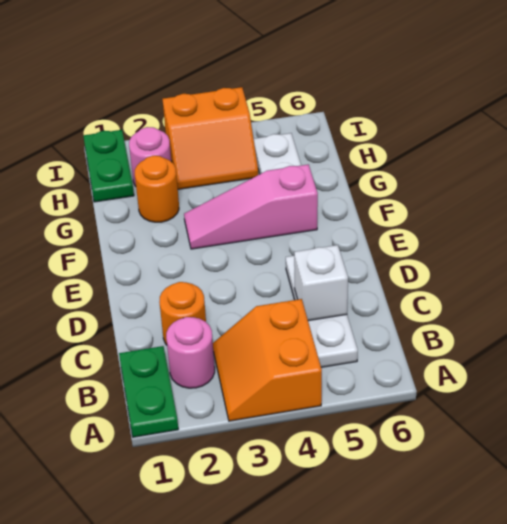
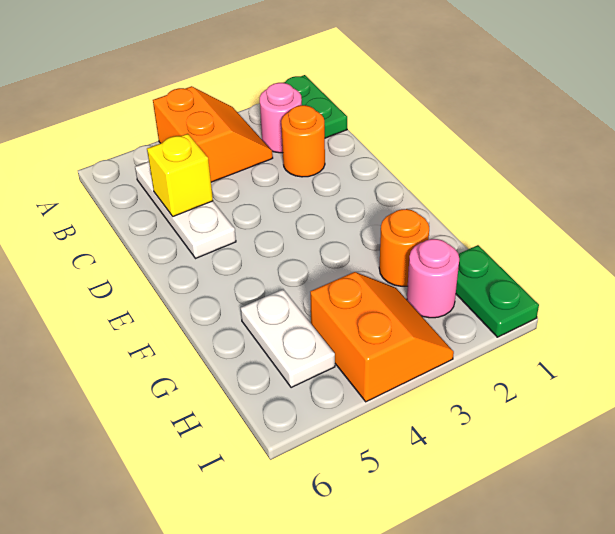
white brick C5 level 2 -> yellow brick C5 level 2
pink slope F3:F5 level 1 top 5 -> none
orange slope H3:I4 level 1 top I -> orange slope H3:I4 level 1 top 4

